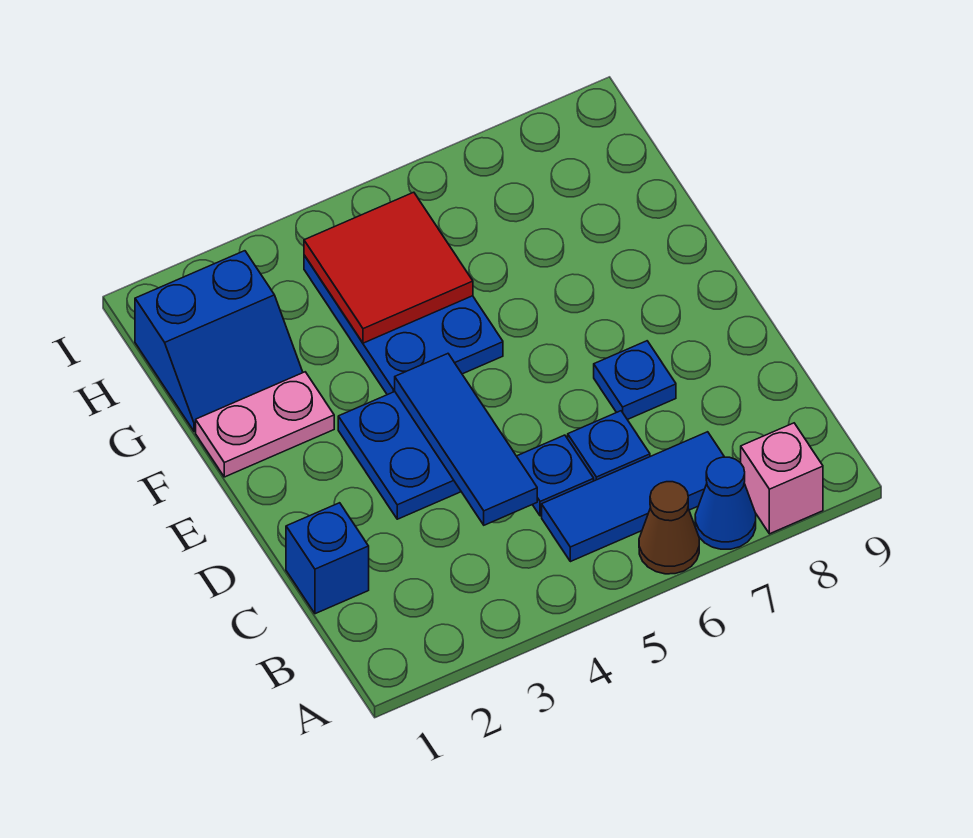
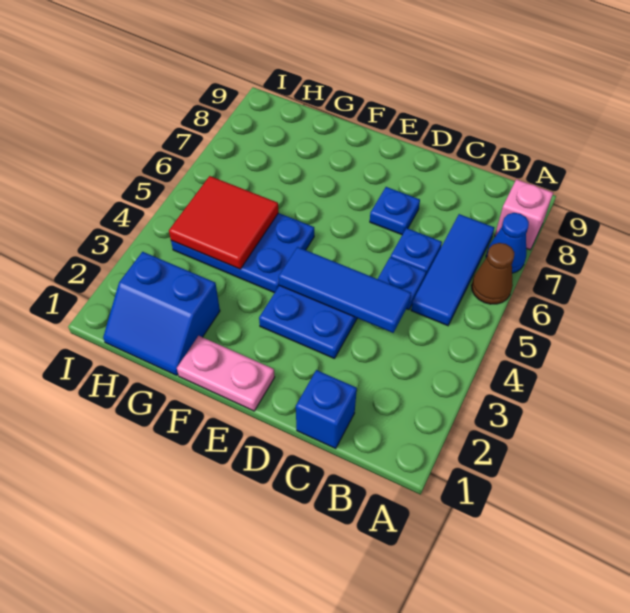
pink plate F1:F2 level 1 -> pink plate E1:F1 level 1
blue slope G1:H2 level 1 top H -> blue slope G1:H2 level 1 top 2

